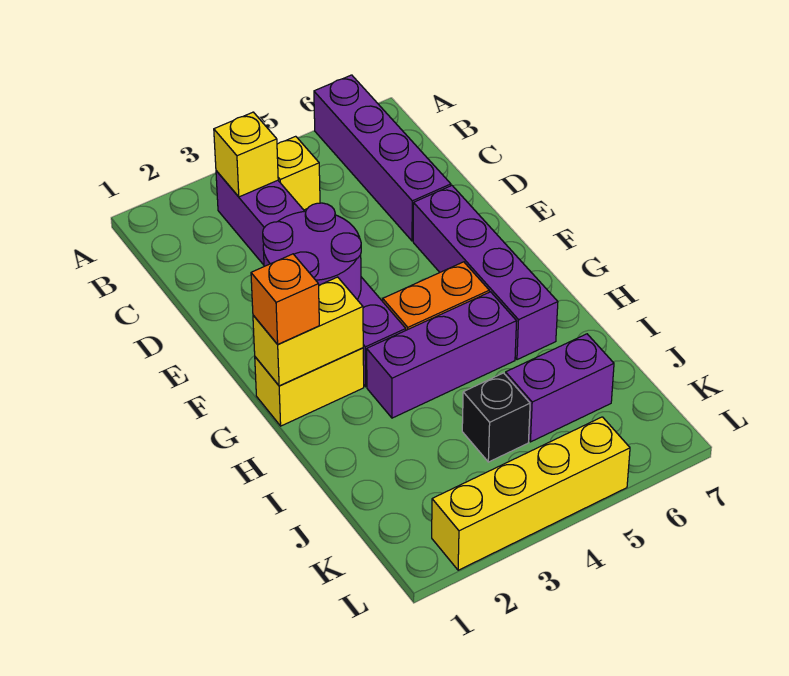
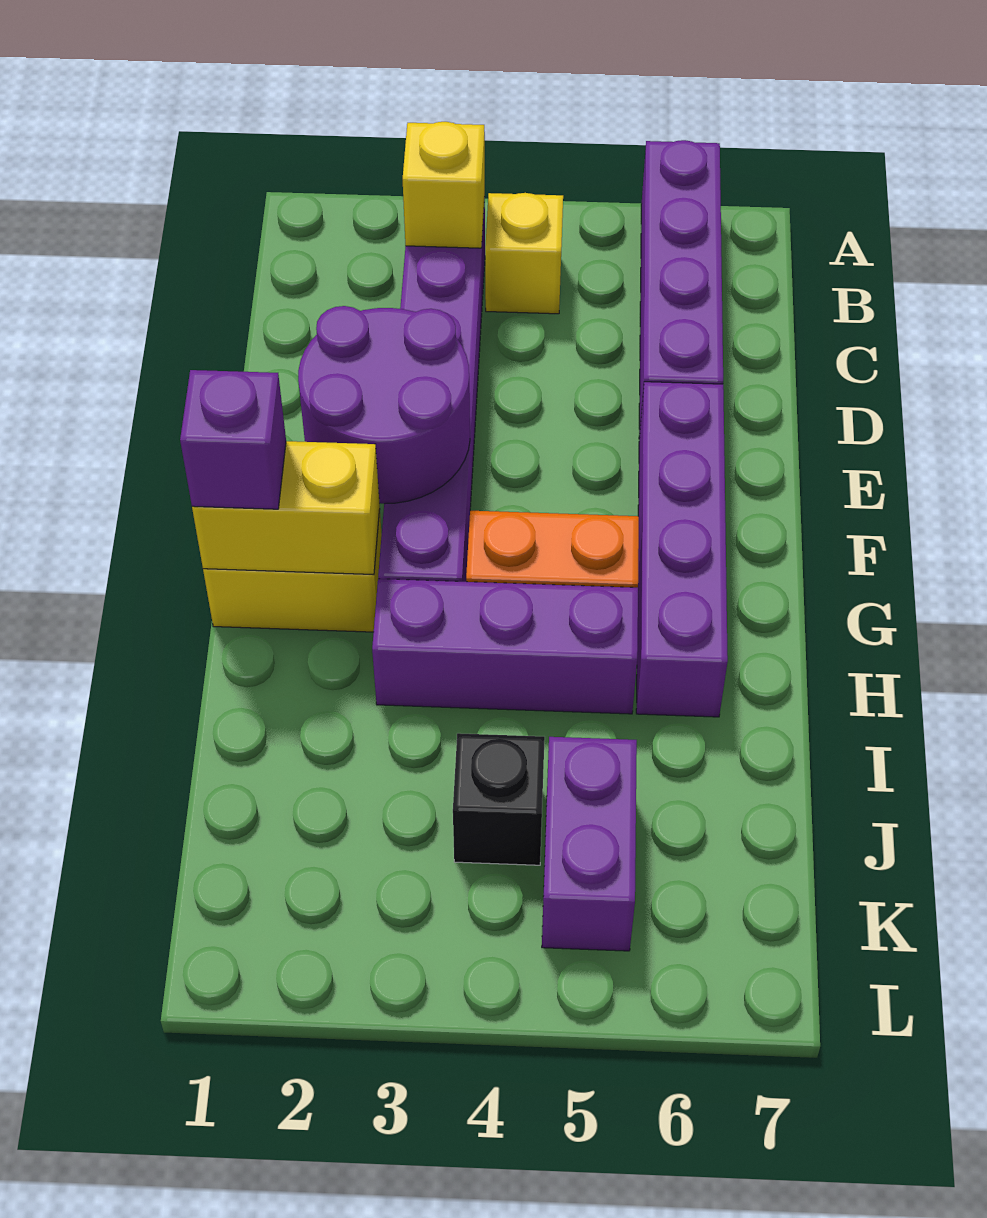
orange brick G1 level 3 -> purple brick G1 level 3
purple brick J5:J6 level 1 -> purple brick J5:K5 level 1
yellow brick L2:L5 level 1 -> none

